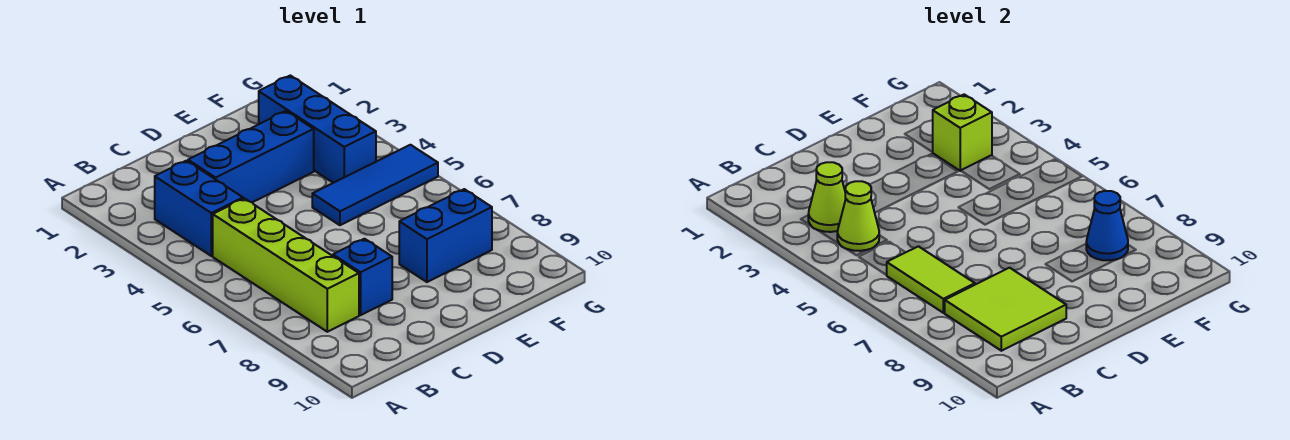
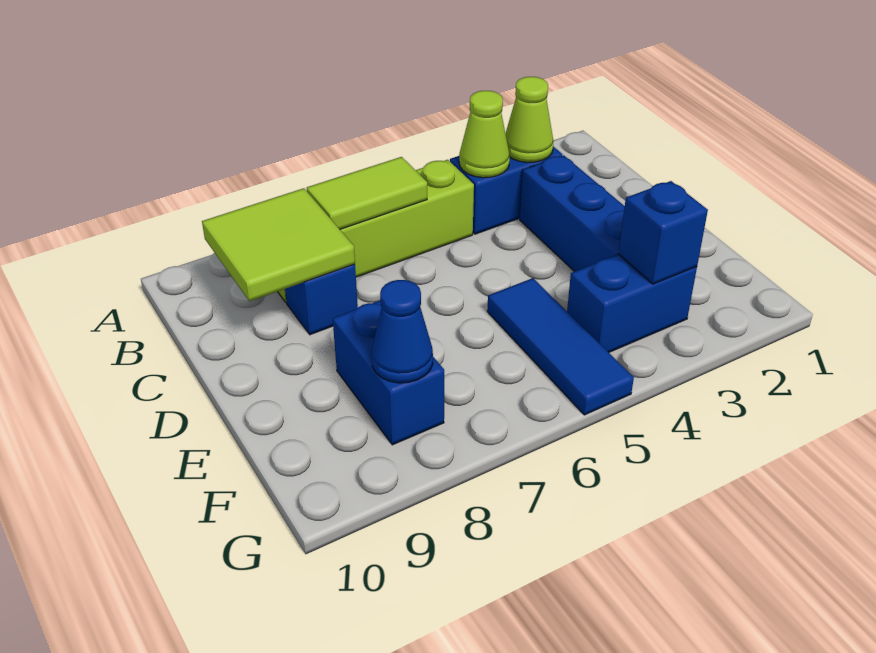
blue brick F2:F4 level 1 -> blue brick F3:F4 level 1
lime brick F3 level 2 -> blue brick F3 level 2

